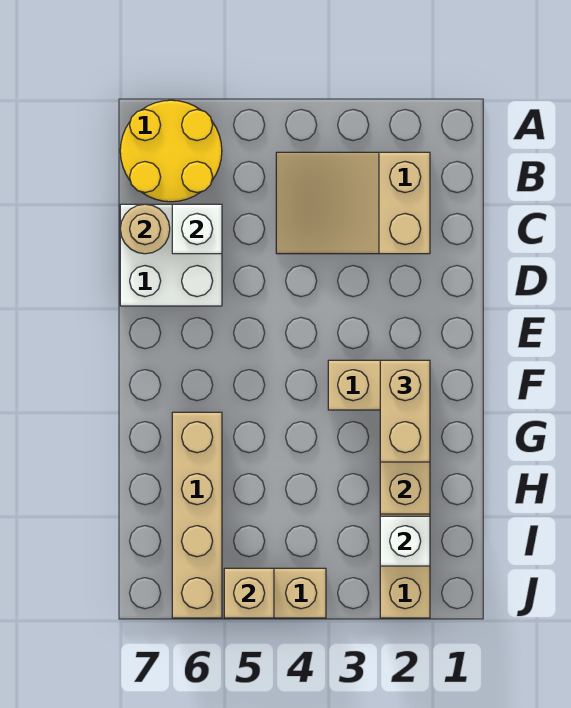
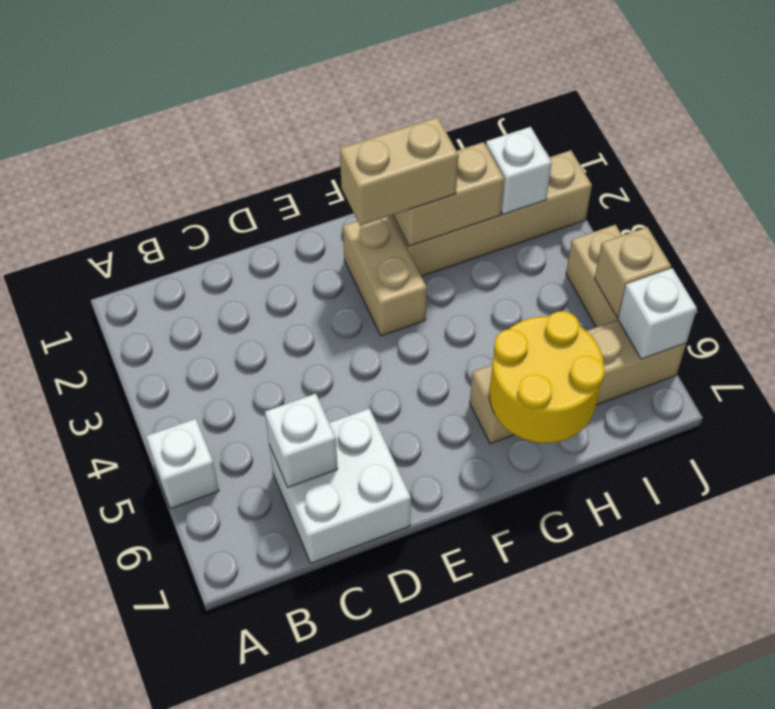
none -> white brick A5 level 1
yellow round brick A6:B7 level 1 -> yellow round brick G6:H7 level 2
tan slope B2:C4 level 1 top 2 -> none
tan round brick C7 level 2 -> none
none -> white brick J6 level 2

